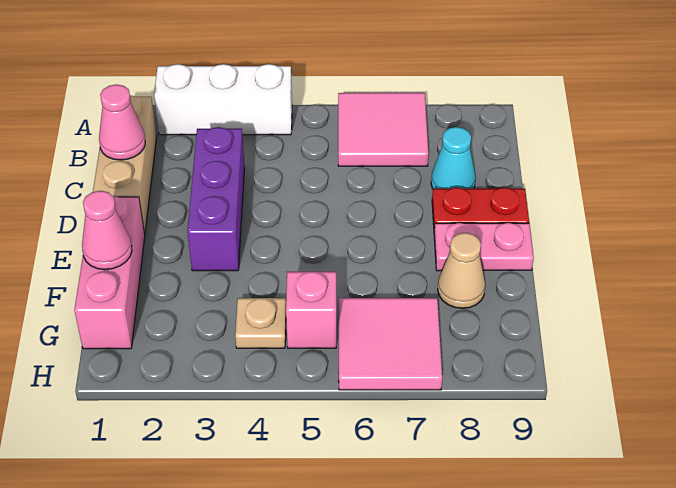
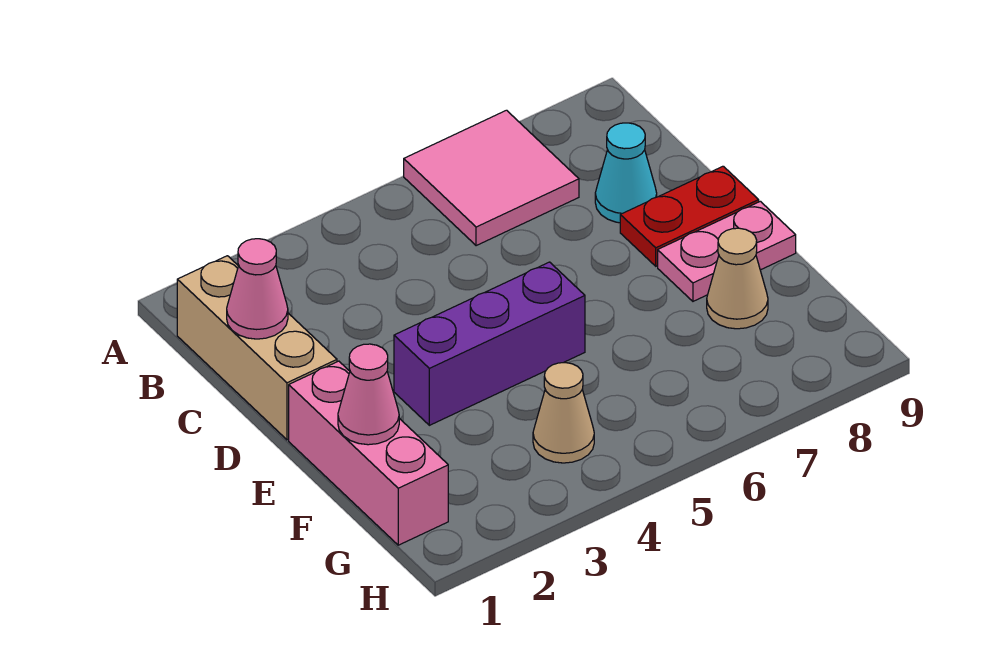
white brick A2:A4 level 1 -> none
purple brick C3:E3 level 1 -> purple brick E3:E5 level 1
tan plate G4 level 1 -> tan cone G4 level 1
pink brick G5 level 1 -> none
pink tile G6:H7 level 1 -> none

